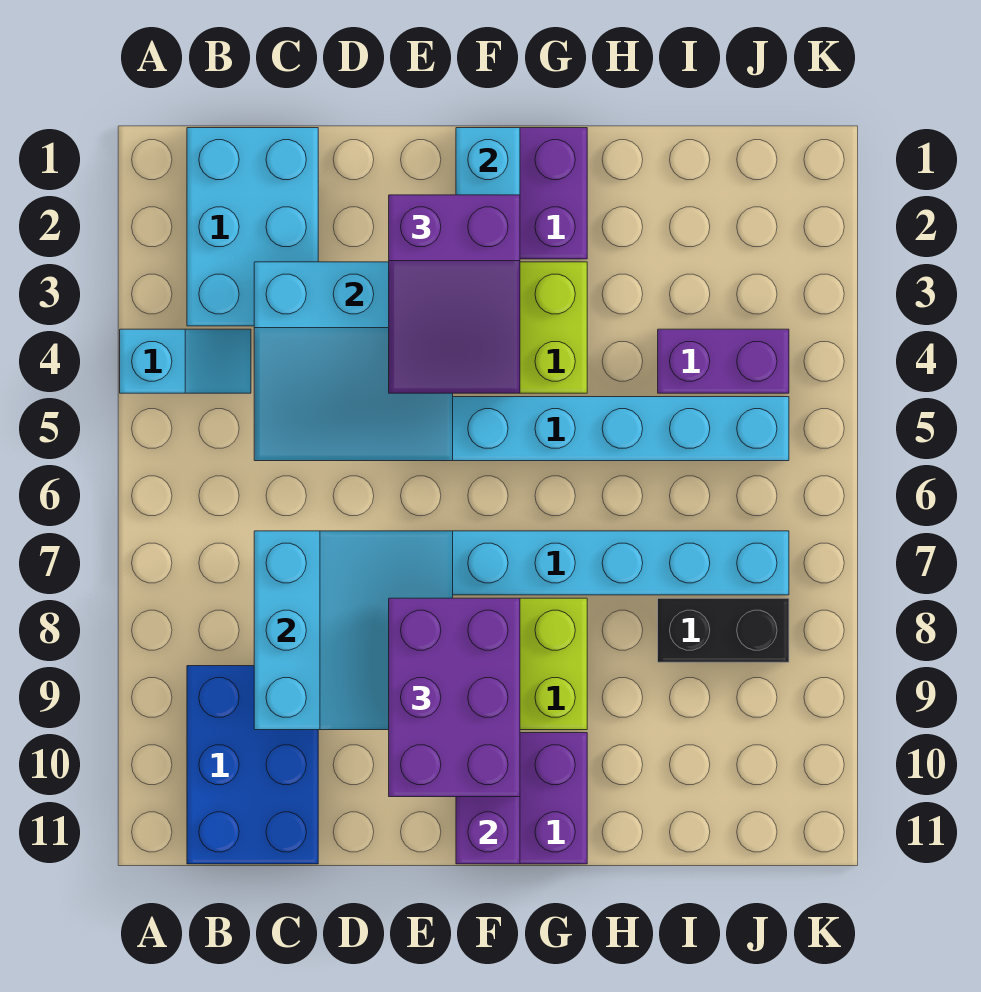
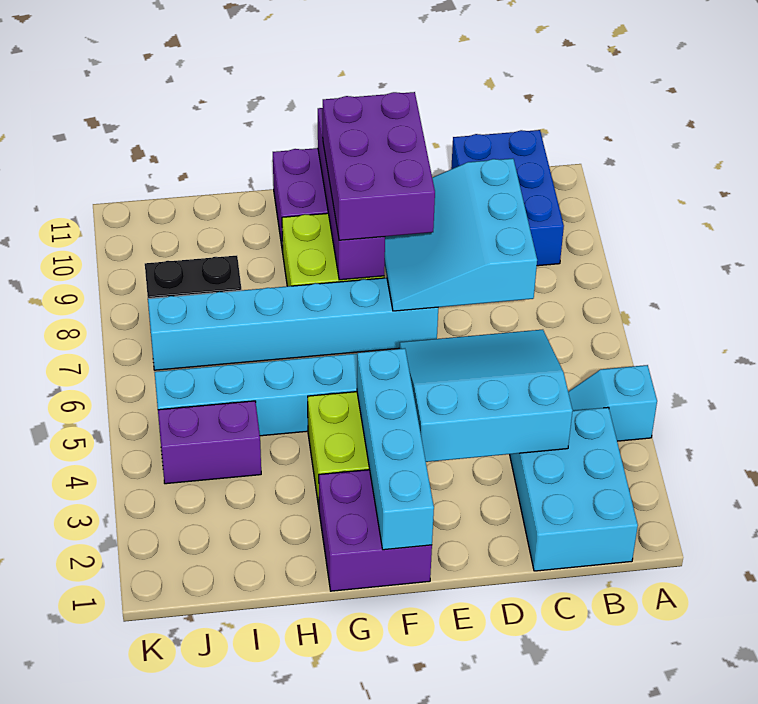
purple slope E2:F4 level 3 top 2 -> none

